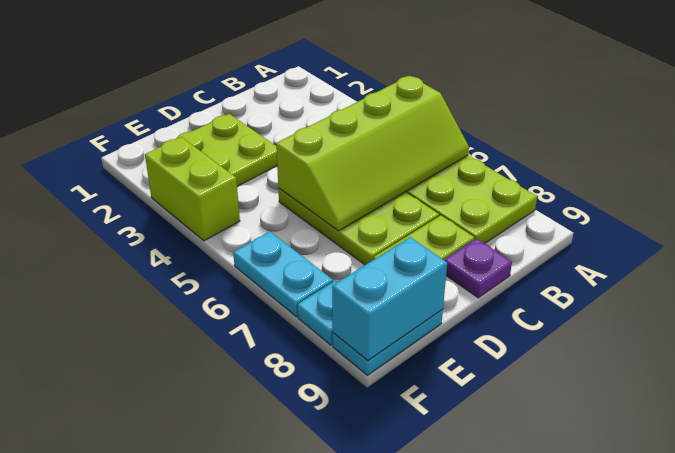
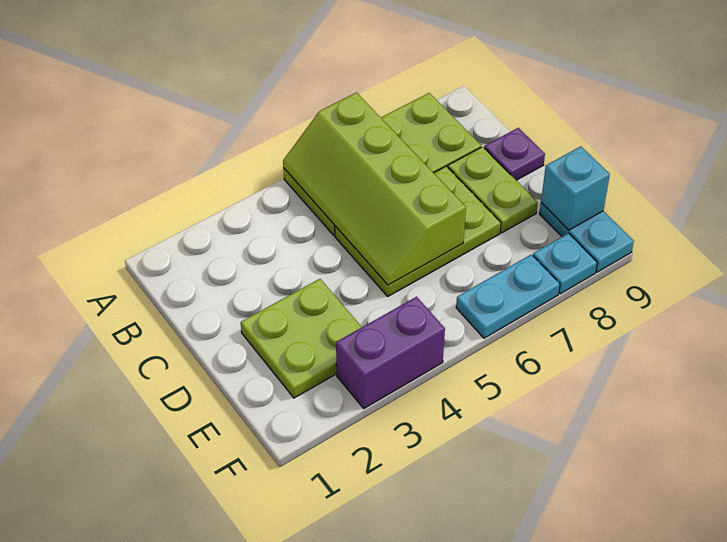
lime slope A5:D6 level 2 top 5 -> lime slope A5:D6 level 2 top 6
cyan brick E9:F9 level 2 -> cyan brick E9 level 2
lime brick F3:F4 level 1 -> purple brick F3:F4 level 1

